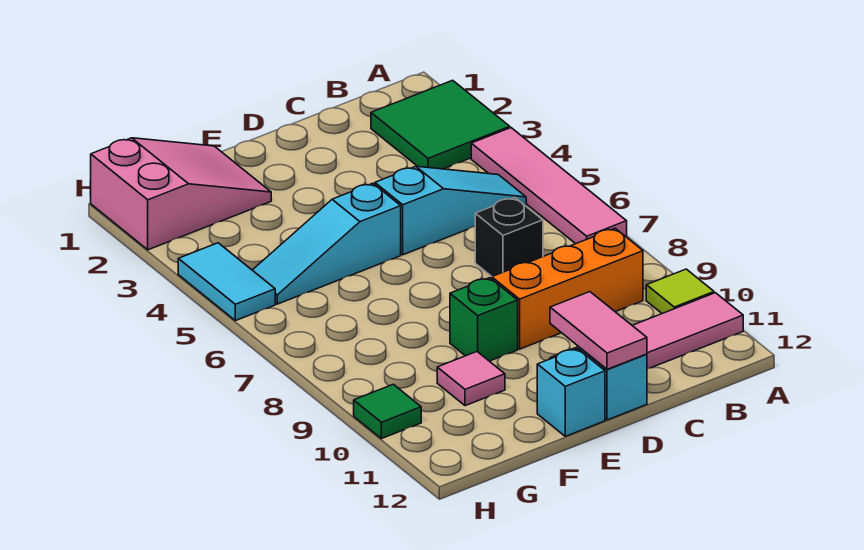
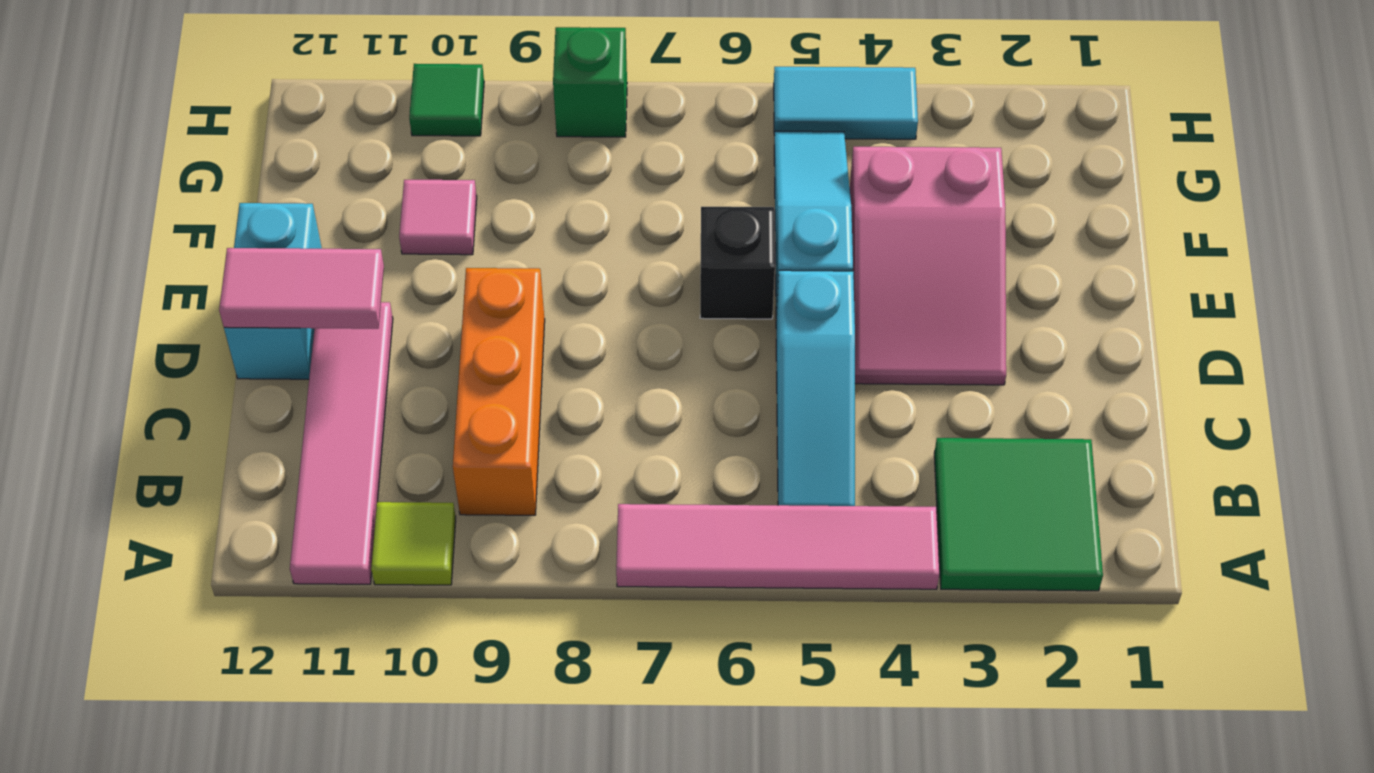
black brick C7 level 1 -> black brick E6 level 1
green brick E9 level 1 -> green brick H8 level 1
pink slope F1:H2 level 1 top H -> pink slope D3:F4 level 1 top F

